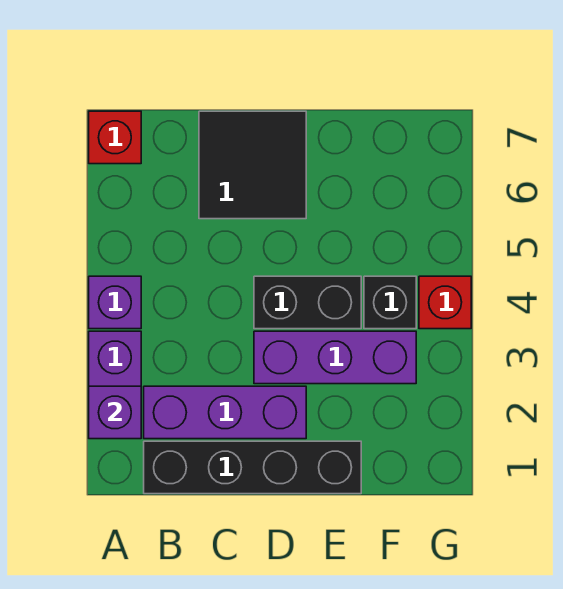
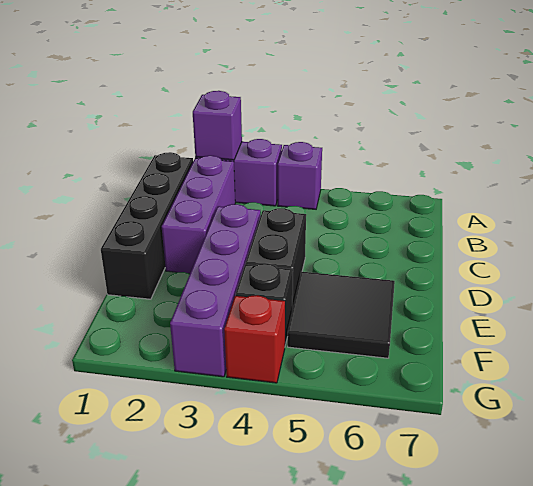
red brick A7 level 1 -> none
black tile C6:D7 level 1 -> black tile E5:F6 level 1
purple brick D3:F3 level 1 -> purple brick D3:G3 level 1

